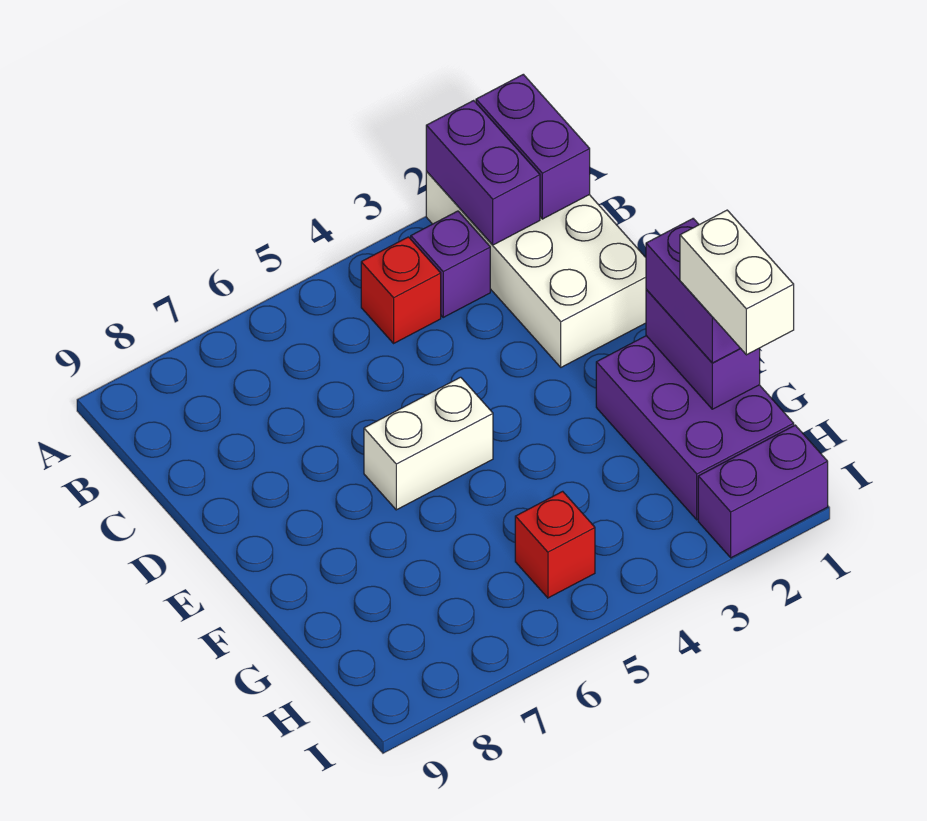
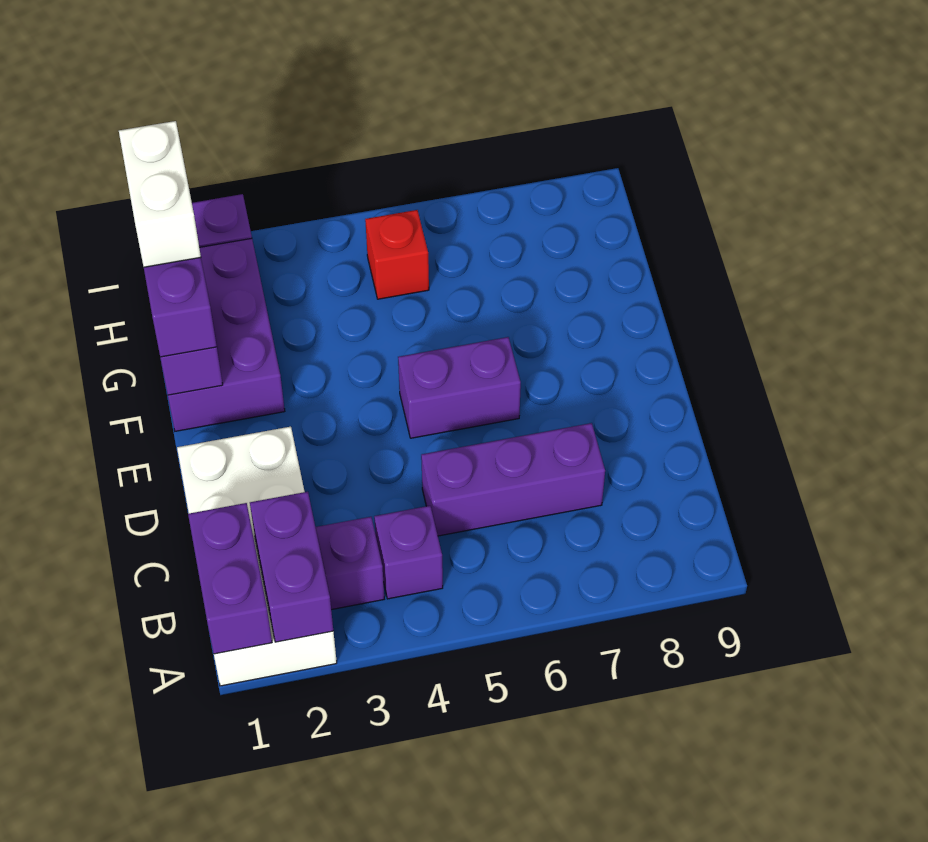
red brick B4 level 1 -> purple brick B4 level 1
none -> purple brick C5:C7 level 1
white brick E5:E6 level 1 -> purple brick E5:E6 level 1

